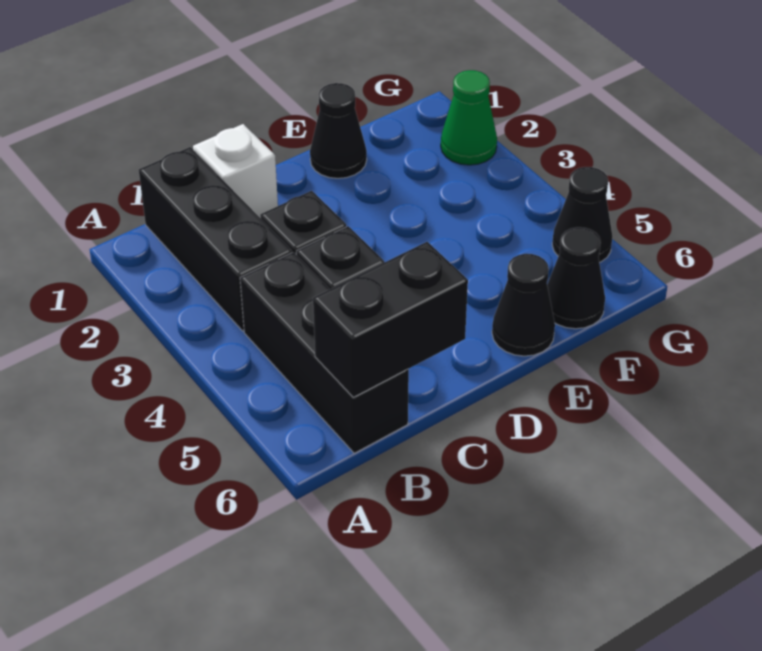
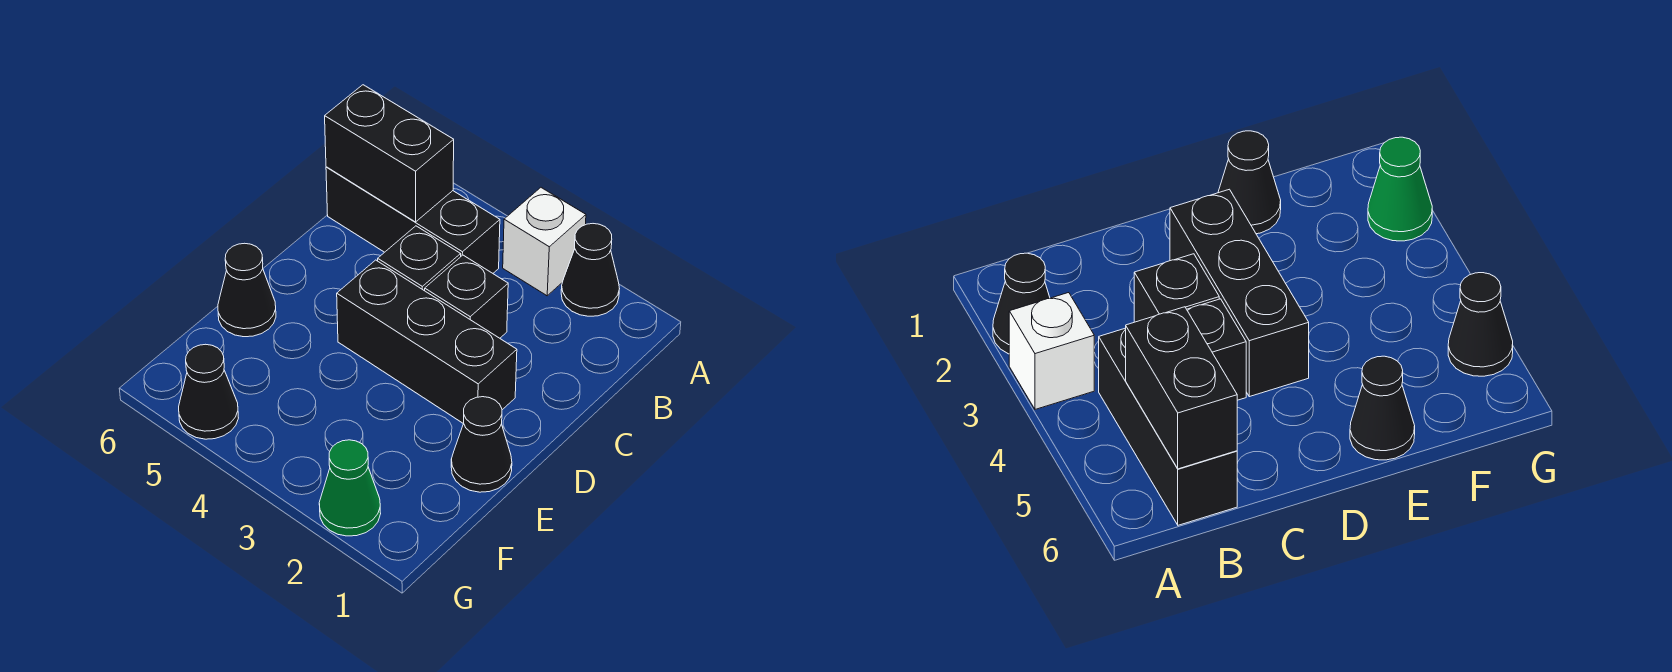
black brick B1:B3 level 1 -> black brick D2:D4 level 1
black brick B6:C6 level 2 -> black brick B5:B6 level 2
white brick C1 level 1 -> white brick A3 level 1
black cone F6 level 1 -> black cone A2 level 1

